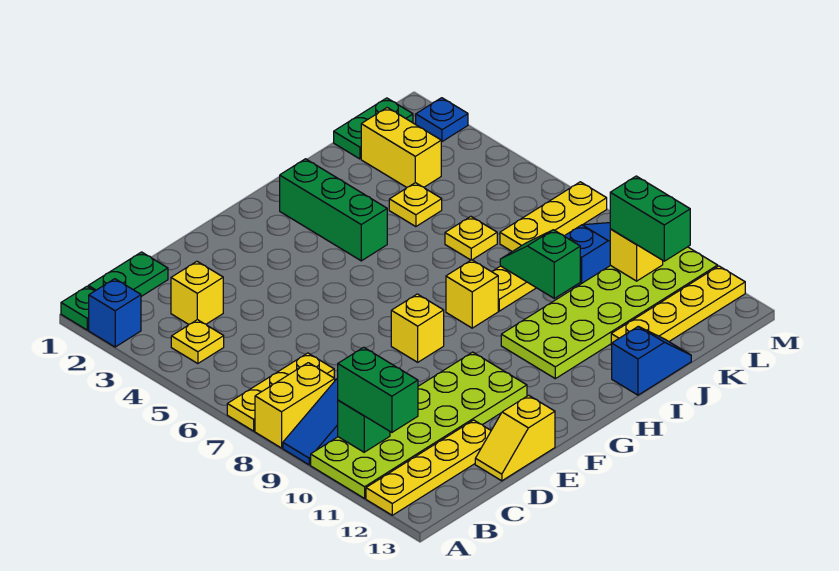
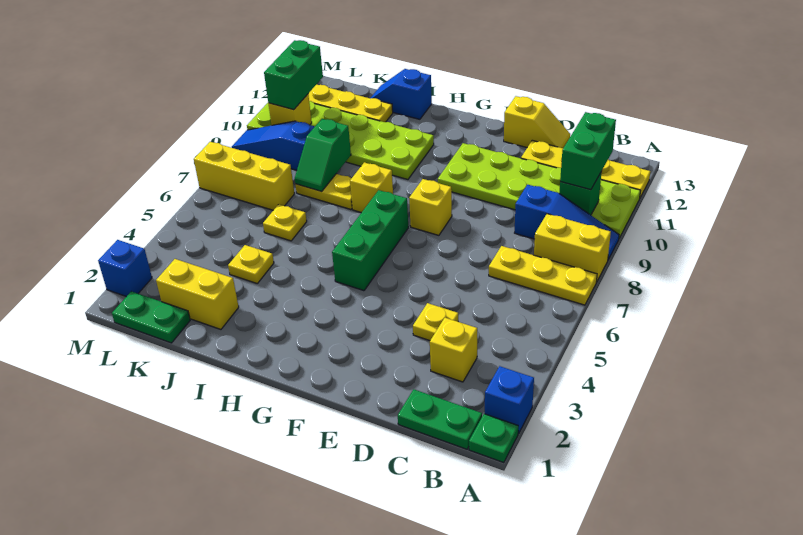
yellow plate B4 level 1 -> yellow plate D4 level 1
green brick H2:H4 level 1 -> green brick G5:G7 level 1
yellow brick K2:K3 level 1 -> yellow brick J2:K2 level 1
yellow plate K7:M7 level 1 -> yellow brick K7:M7 level 1
blue plate M2 level 1 -> blue brick M2 level 1

